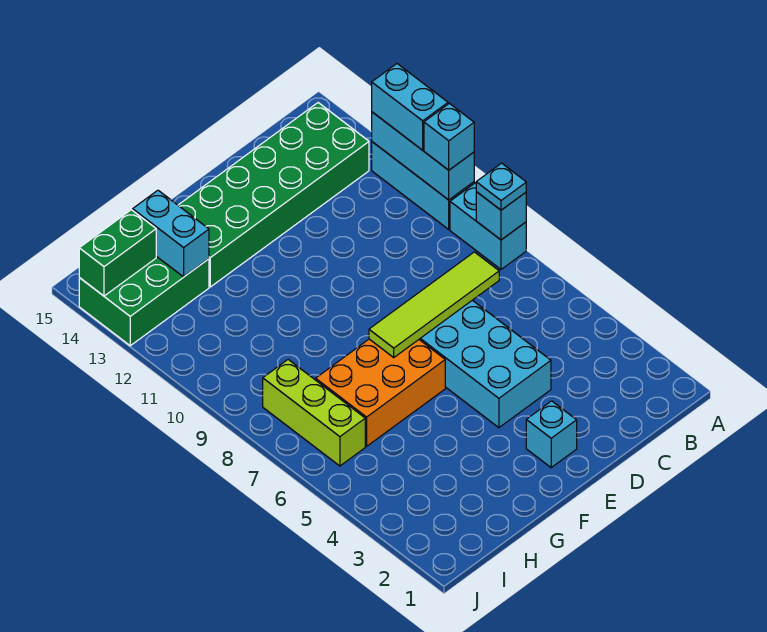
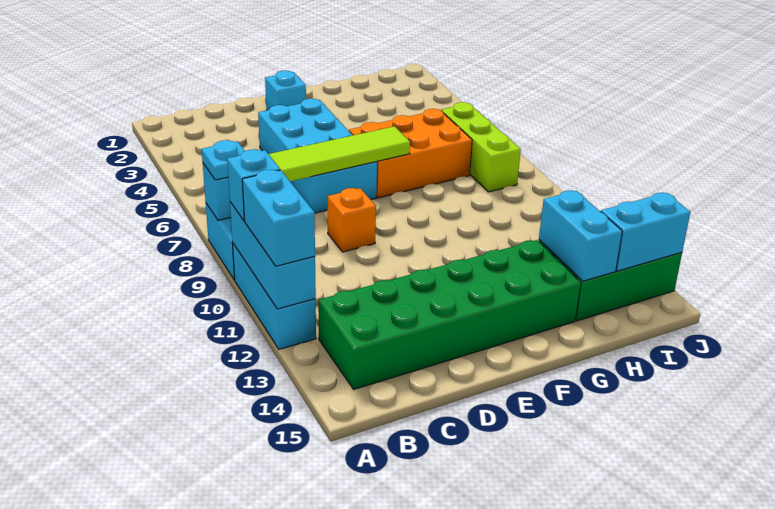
none -> orange brick D9 level 1
green brick I14:J14 level 2 -> cyan brick I14:J14 level 2

